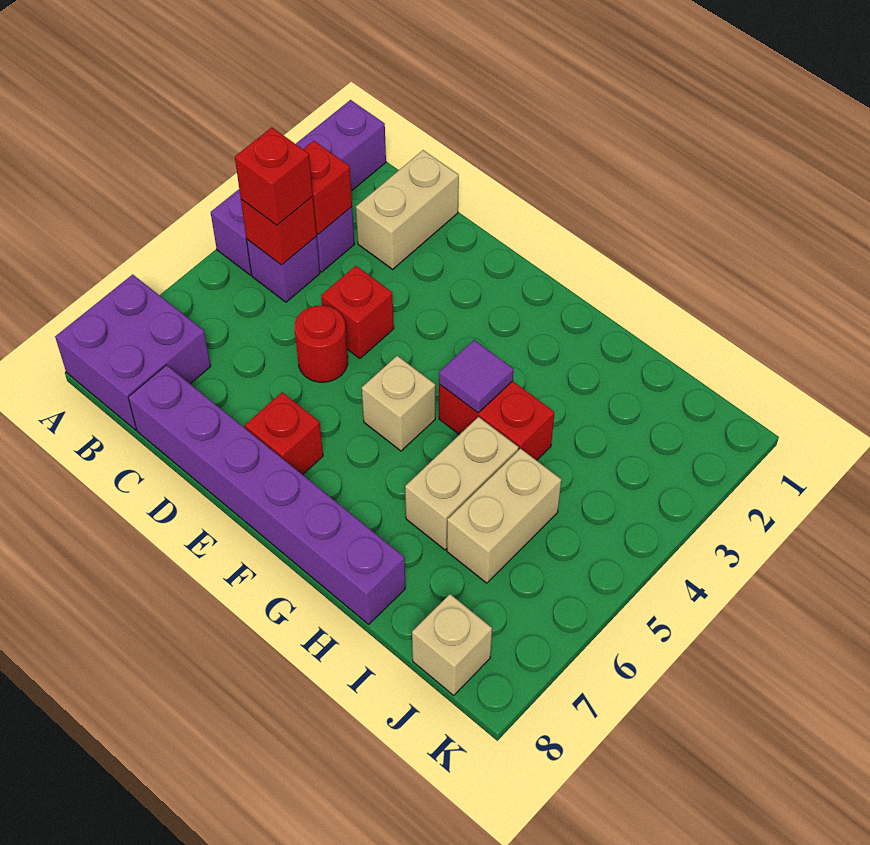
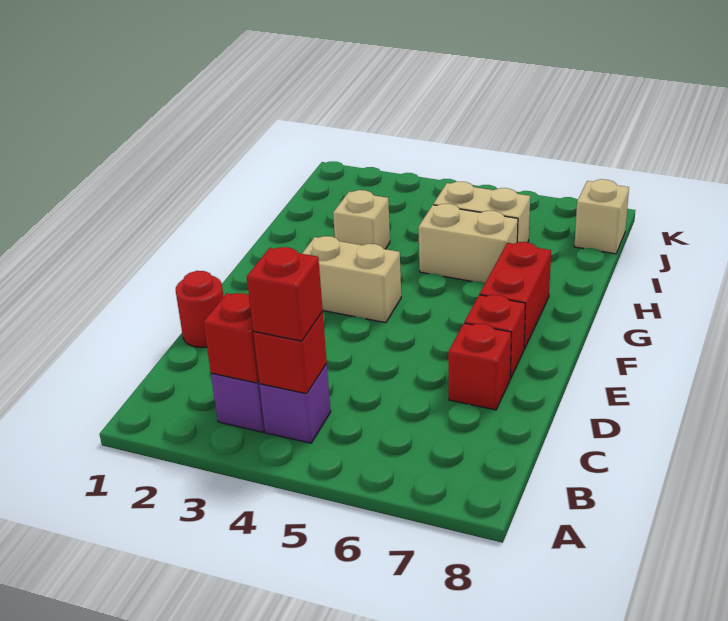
purple brick A1:A4 level 1 -> none
purple brick A7:B8 level 1 -> none
tan brick C1:C2 level 1 -> tan brick F3:F4 level 1
purple brick C8:H8 level 1 -> none
red brick D4 level 1 -> red brick D7 level 1
red round brick D5 level 1 -> red round brick D1 level 1
tan brick F5 level 1 -> tan brick H3 level 1
red brick G4:H4 level 1 -> red brick F7:G7 level 1
purple tile G4 level 2 -> none

